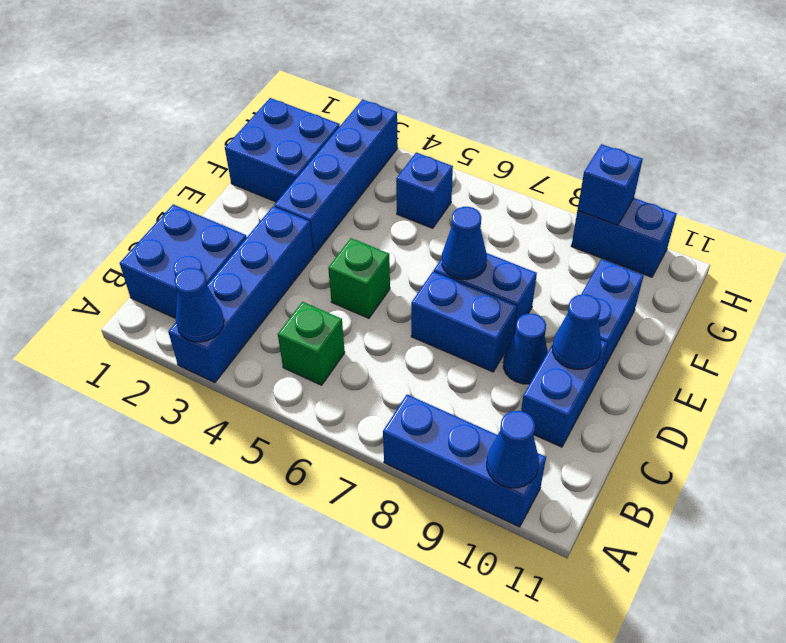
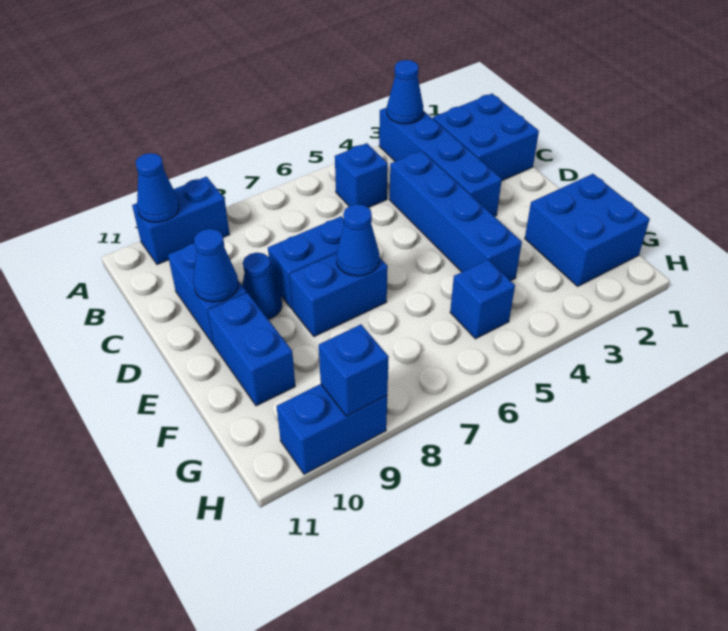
blue brick A8:A10 level 1 -> blue brick A9:A10 level 1
green brick B5 level 1 -> blue brick B5 level 1
green brick D5 level 1 -> none
blue brick E3:H3 level 1 -> blue brick C4:F4 level 1

